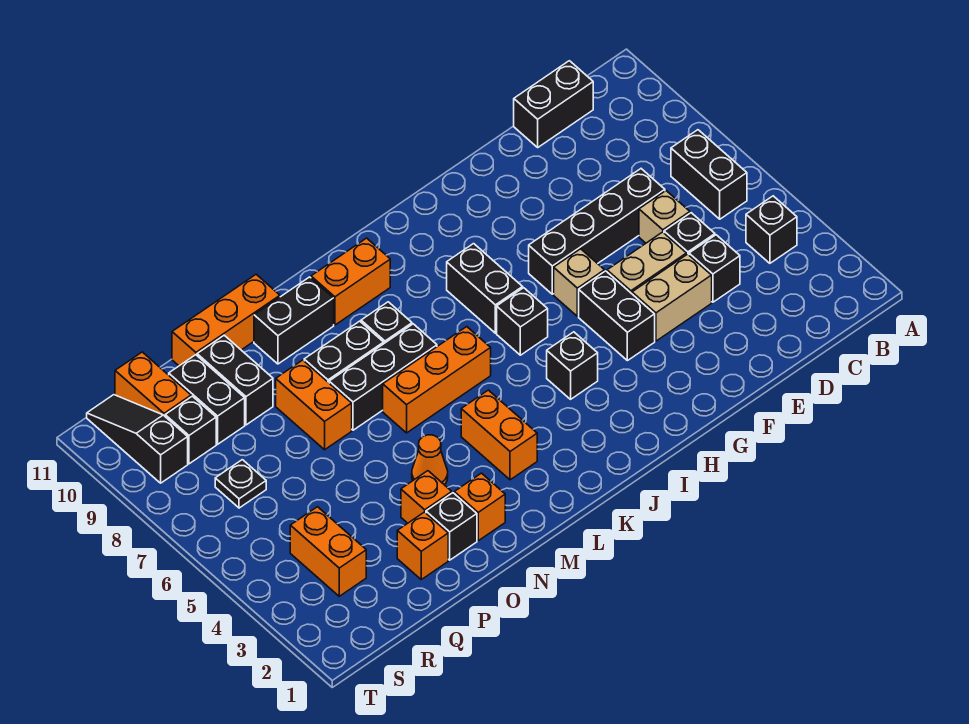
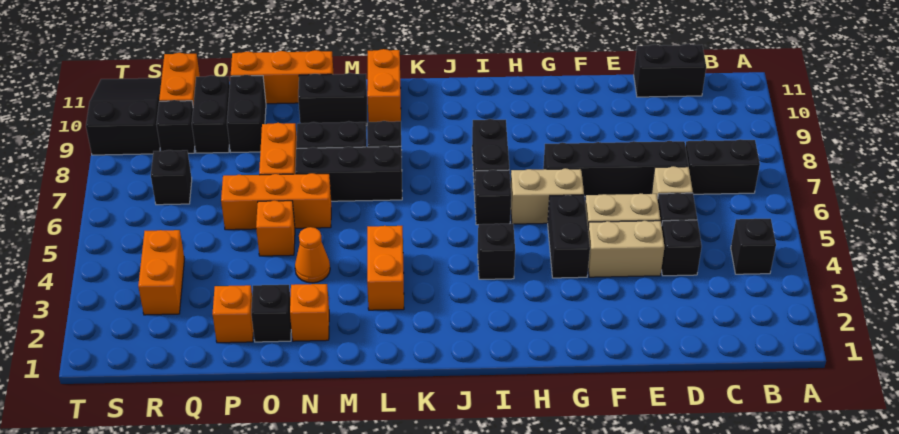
black brick B6:B7 level 1 -> black brick B7:C7 level 1
tan brick G6 level 1 -> tan brick G6:H6 level 1
orange brick K6:M6 level 1 -> orange brick N6:P6 level 1
orange brick K10:L10 level 1 -> orange brick L10:L11 level 1
orange brick O3 level 1 -> orange brick O5 level 1
black plate R7 level 1 -> black brick R7 level 1
black slope S9:S11 level 1 top 9 -> black slope S9:T11 level 1 top 9

